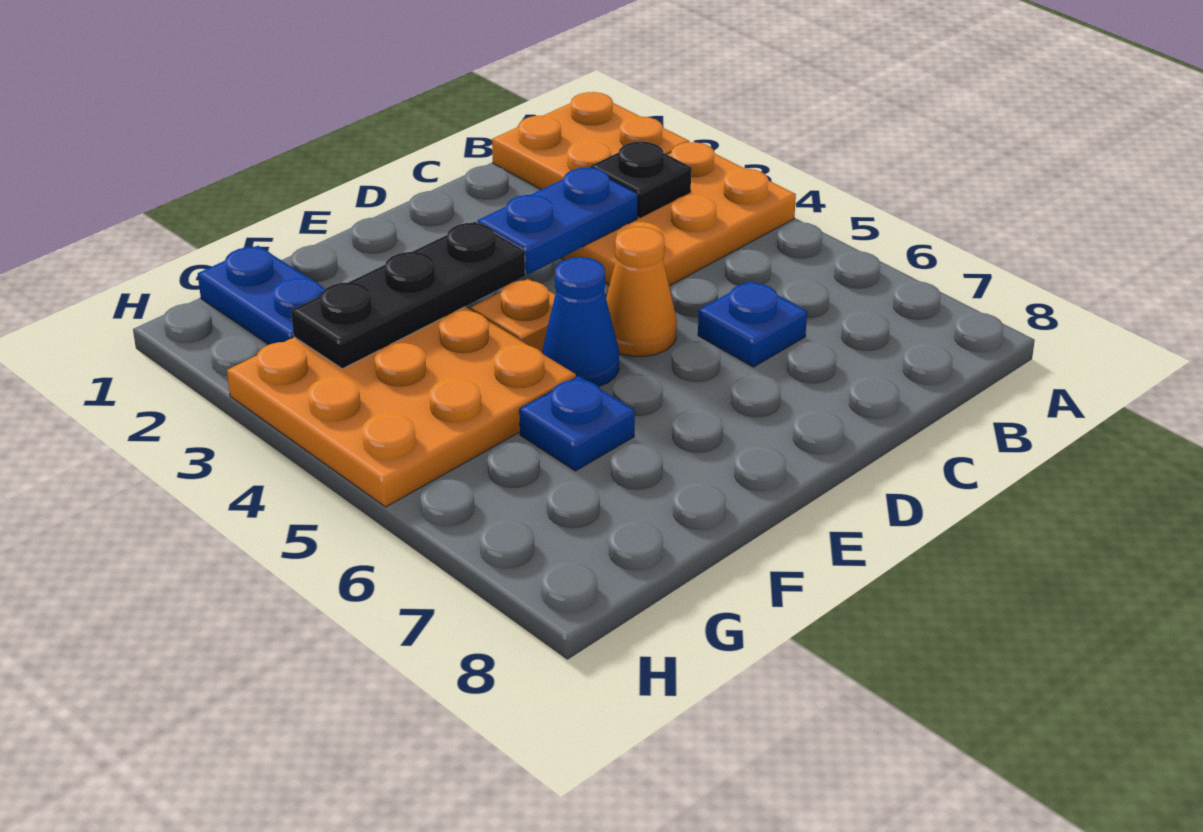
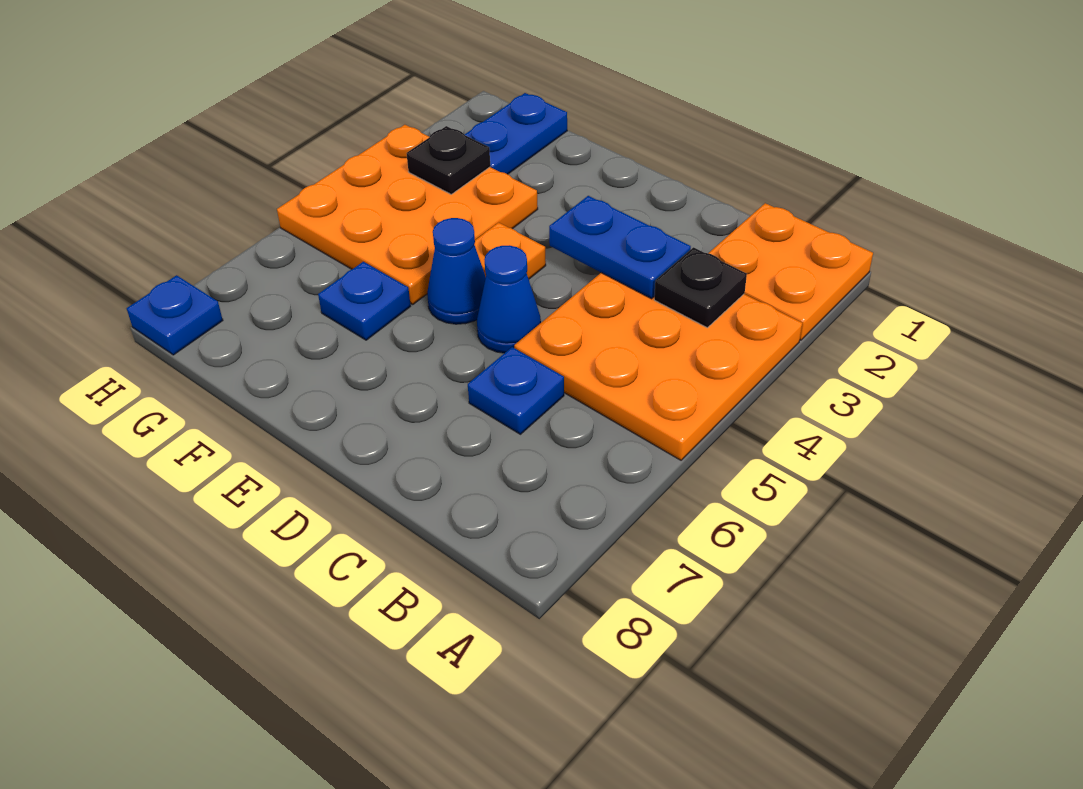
orange plate A3:C4 level 1 -> orange plate A3:C5 level 1
orange cone D5 level 1 -> blue cone D5 level 1
black plate E3:G3 level 2 -> black plate G3 level 2
none -> blue plate H8 level 1

